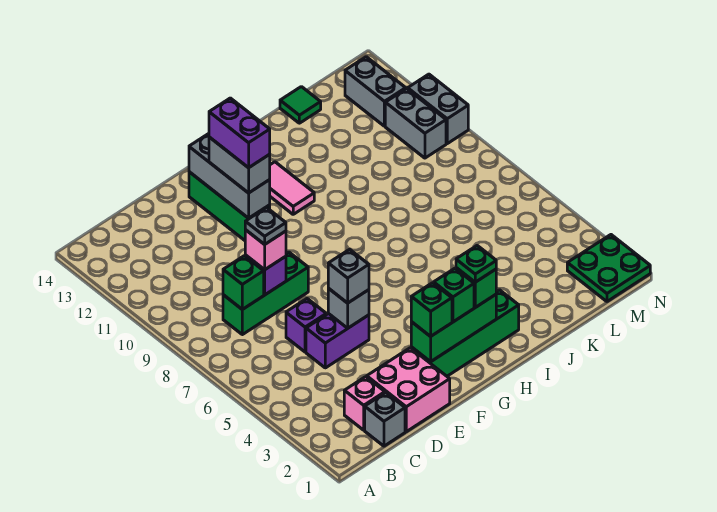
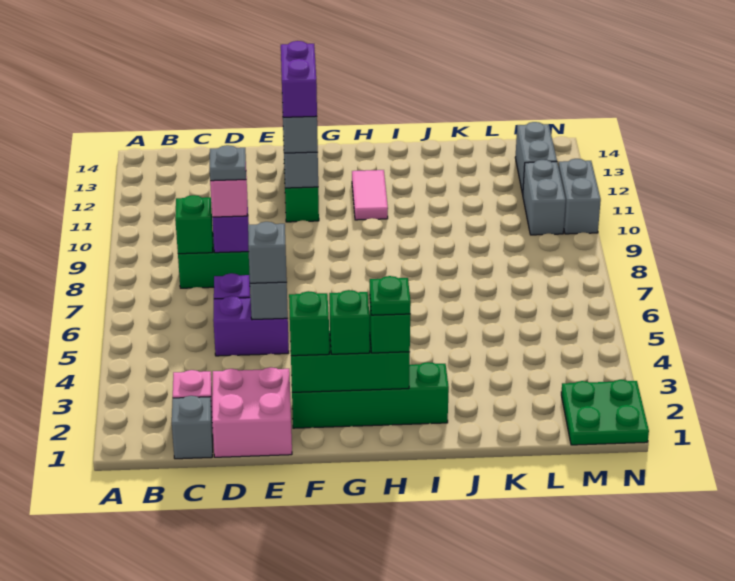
green tile K14 level 1 -> none

